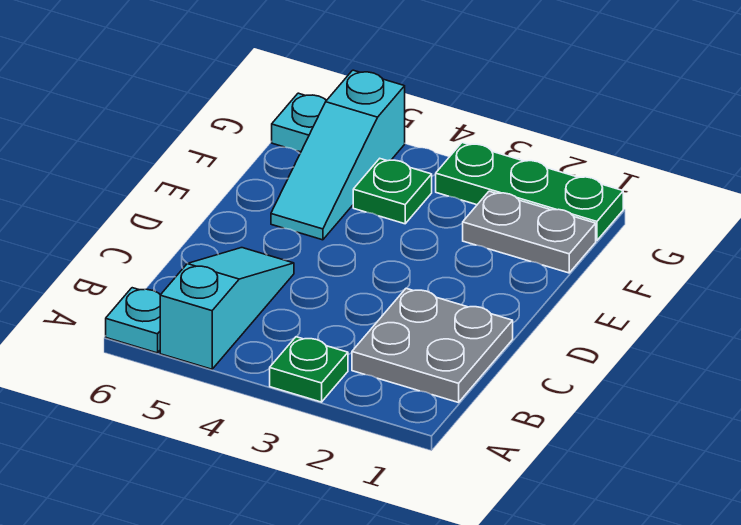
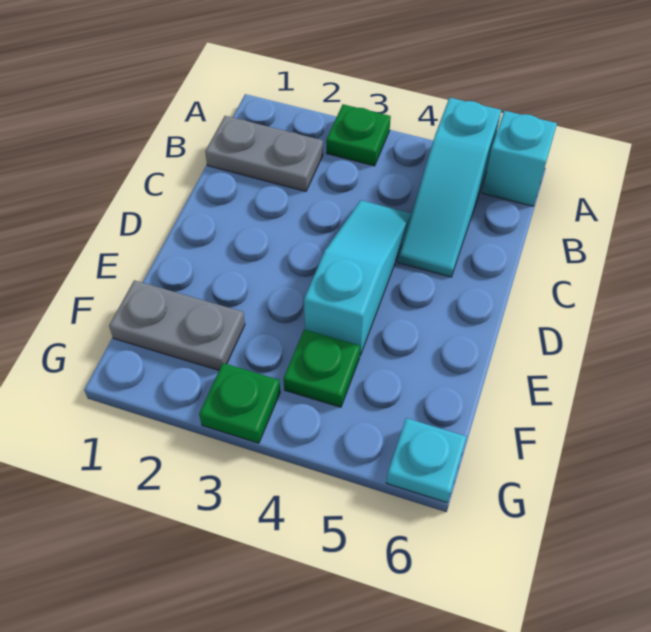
cyan plate A6 level 1 -> cyan brick A6 level 1
grey plate B1:C2 level 1 -> grey plate B1:B2 level 1
cyan slope E5:G5 level 1 top G -> cyan slope C4:E4 level 1 top E
green plate G1:G3 level 1 -> green plate G3 level 1

